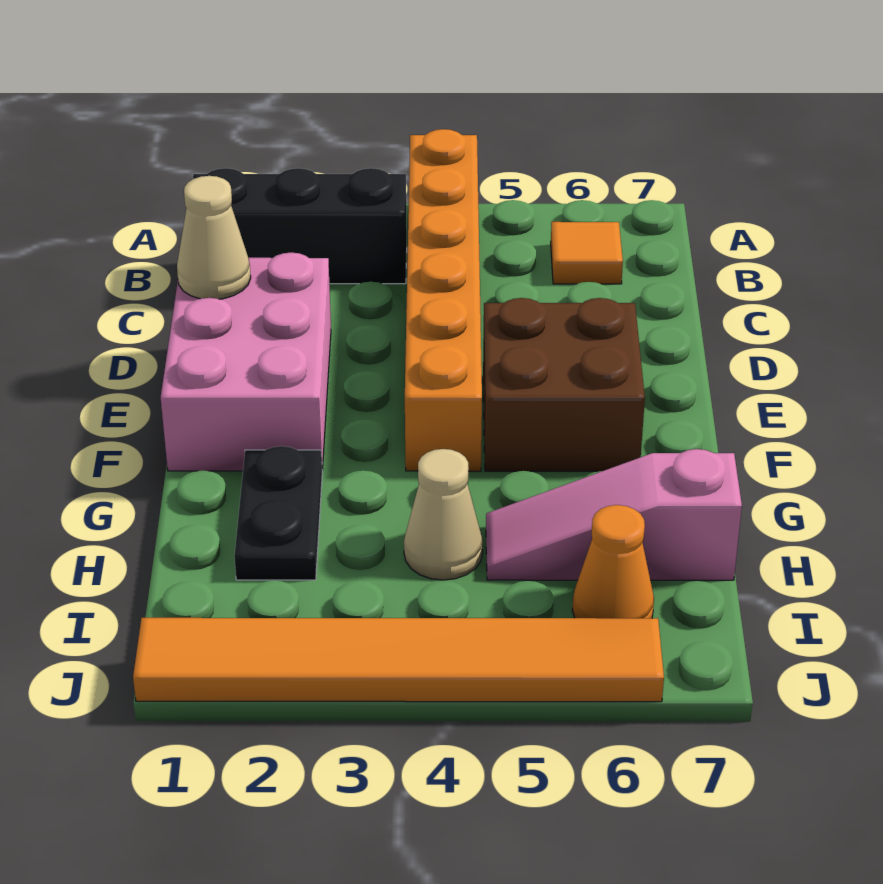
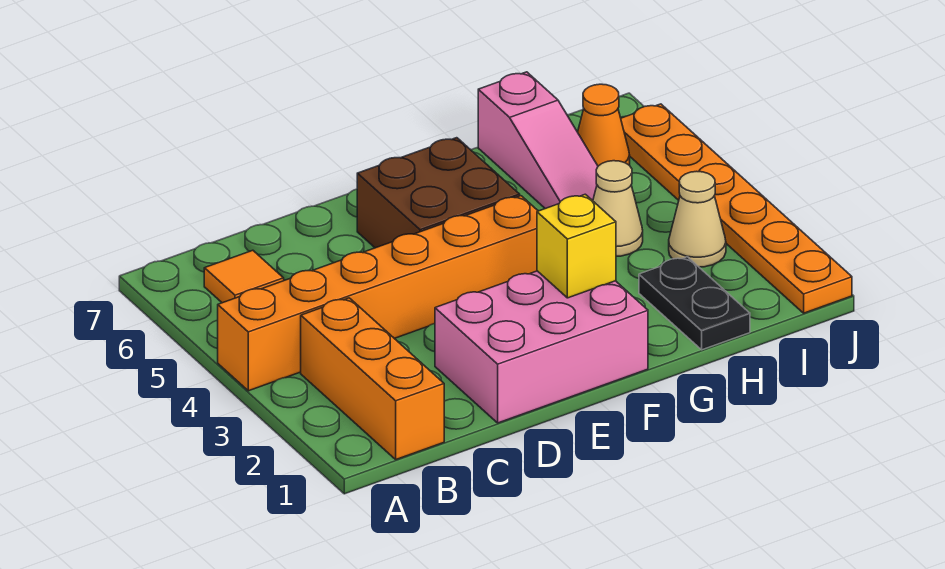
black brick B1:B3 level 1 -> orange brick B1:B3 level 1
tan cone D1 level 2 -> tan cone I3 level 1
none -> yellow brick F2 level 2
black plate G2:H2 level 1 -> black plate H1:H2 level 1
orange tile J1:J6 level 1 -> orange plate J1:J6 level 1

